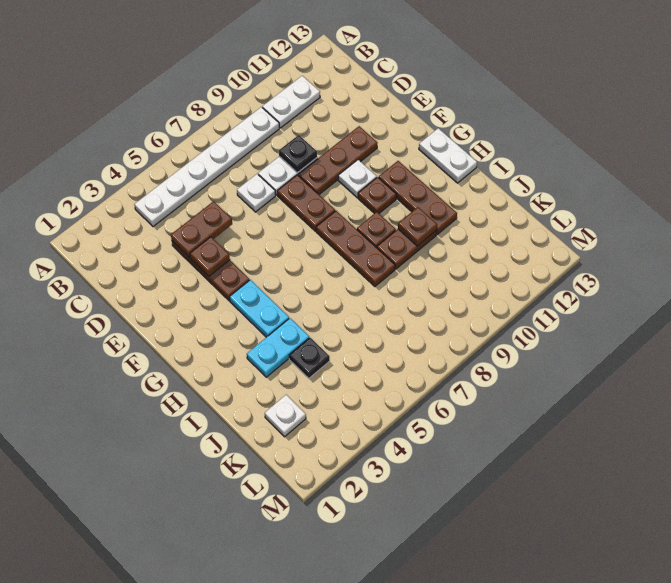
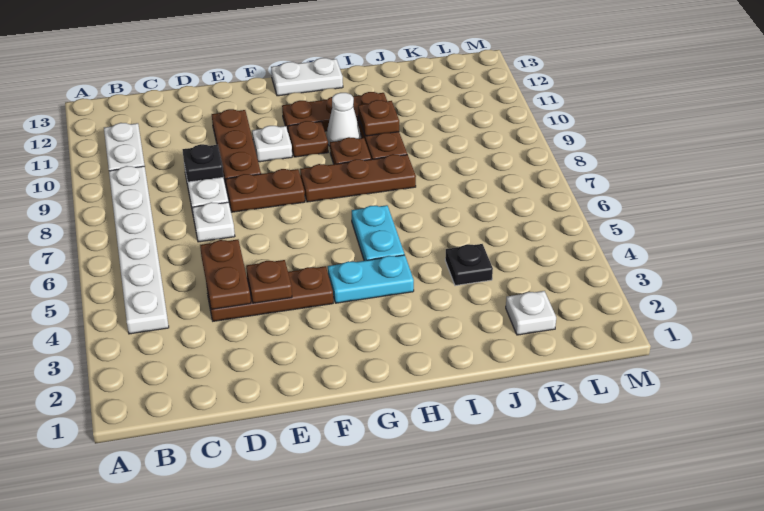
none -> white cone H10 level 1
cyan plate I3:I4 level 1 -> cyan plate H5:H6 level 1

